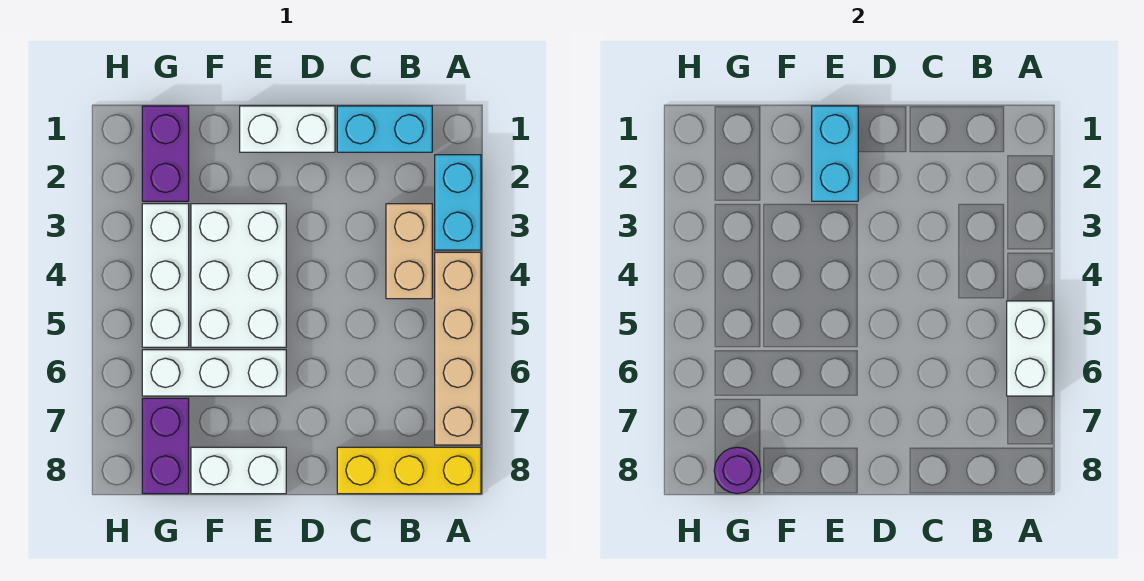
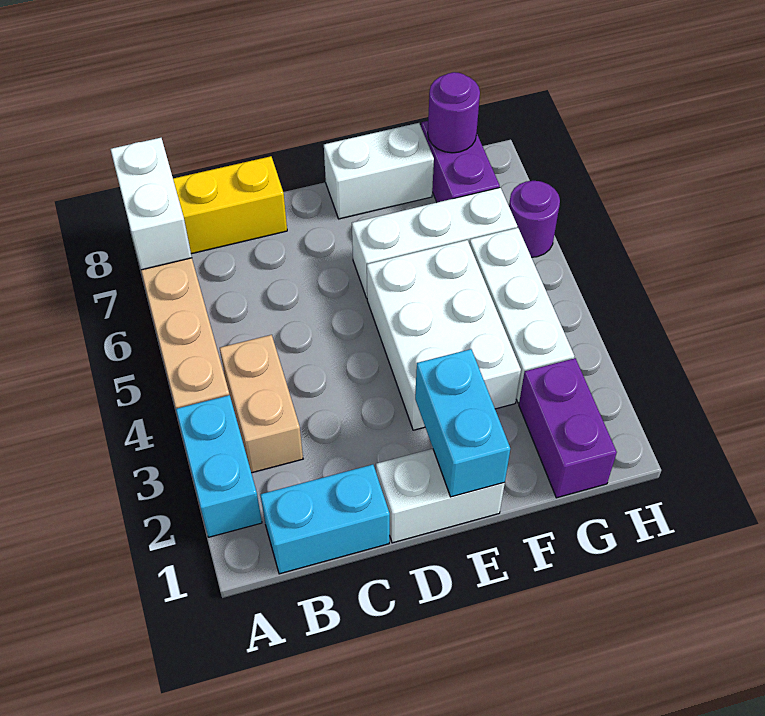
white brick A5:A6 level 2 -> white brick A7:A8 level 2
none -> purple round brick H6 level 1

